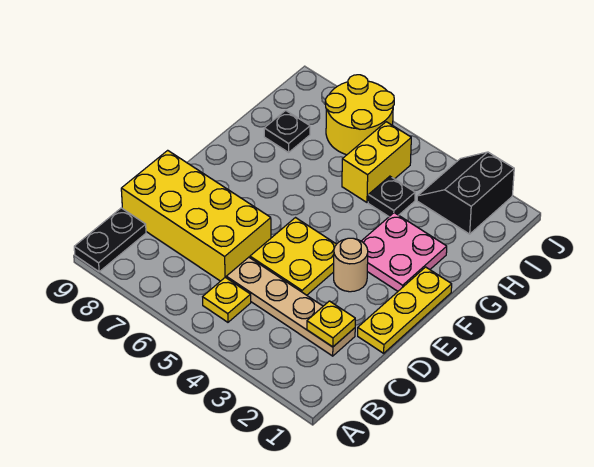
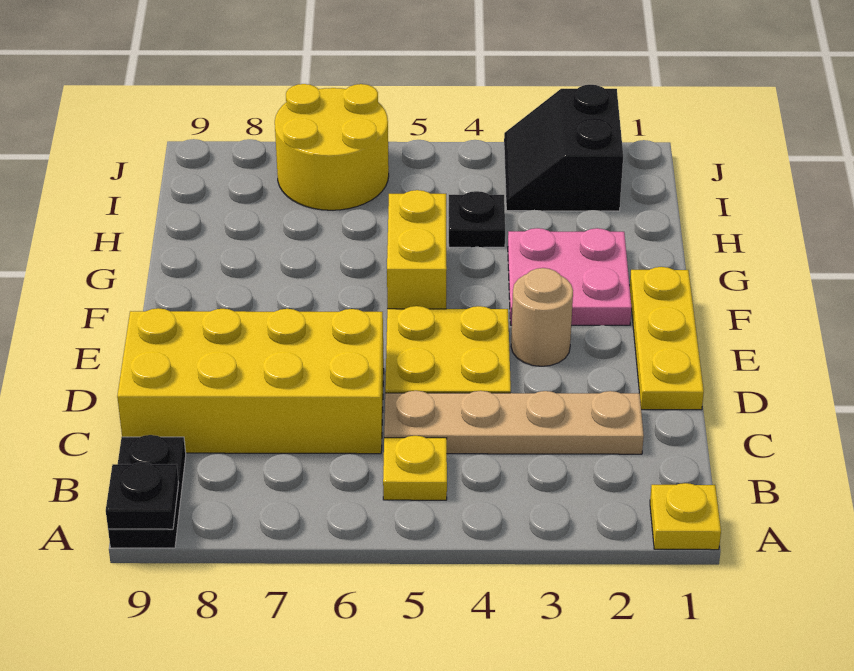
yellow plate C2 level 2 -> yellow plate A1 level 1
yellow brick H5:I5 level 1 -> yellow brick F5:G5 level 1
black plate H8 level 1 -> black plate A9 level 2

